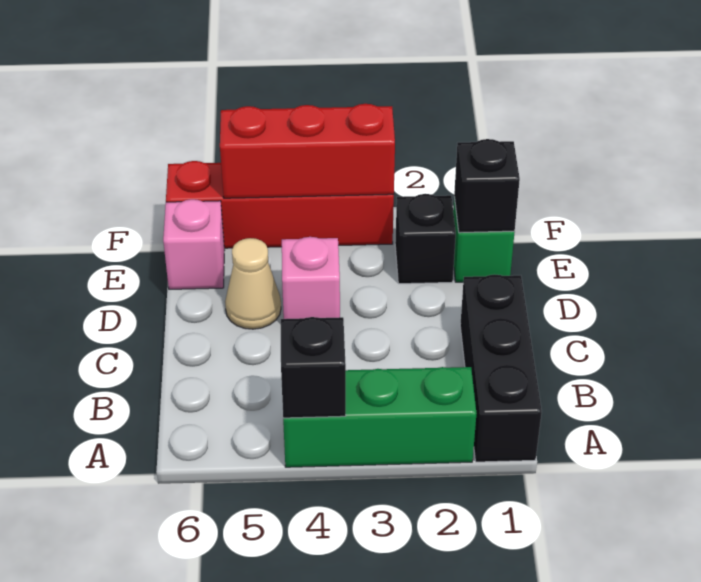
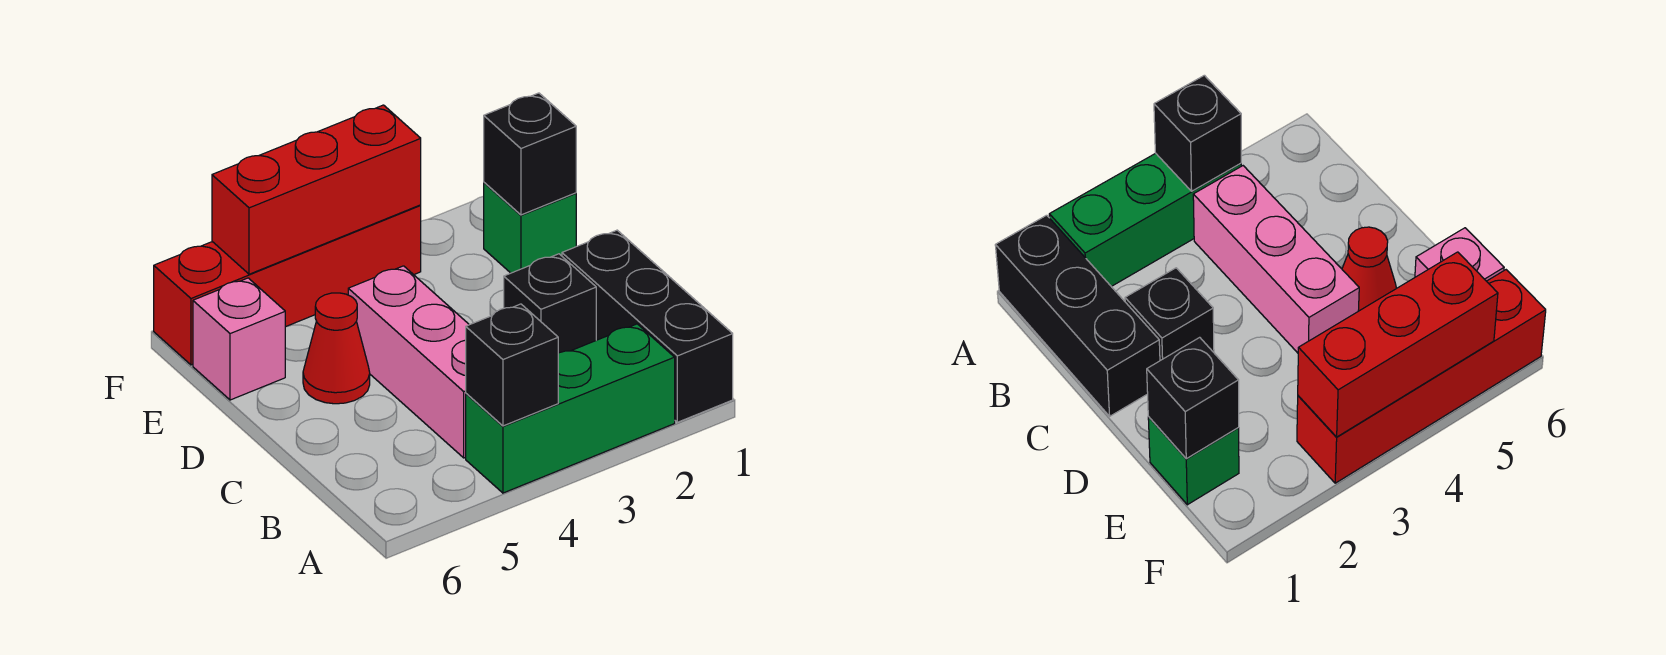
pink brick D4 level 1 -> pink brick B4:D4 level 1
tan cone D5 level 1 -> red cone D5 level 1
black brick E2 level 1 -> black brick C2 level 1

